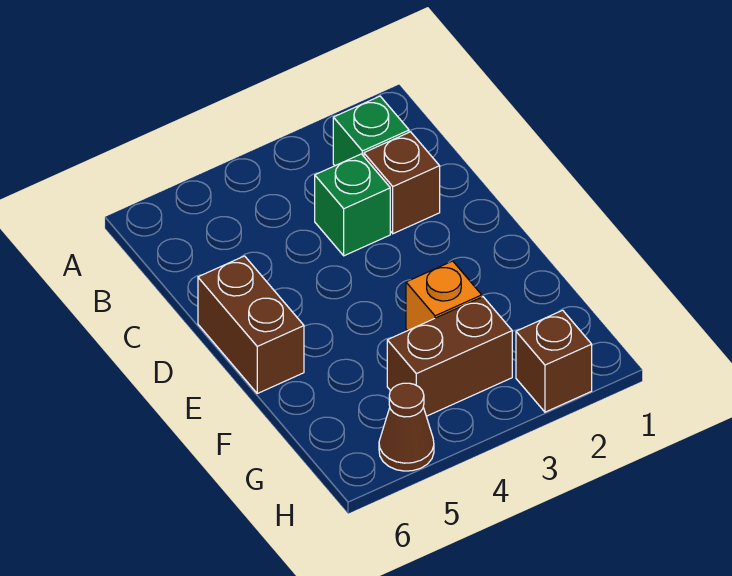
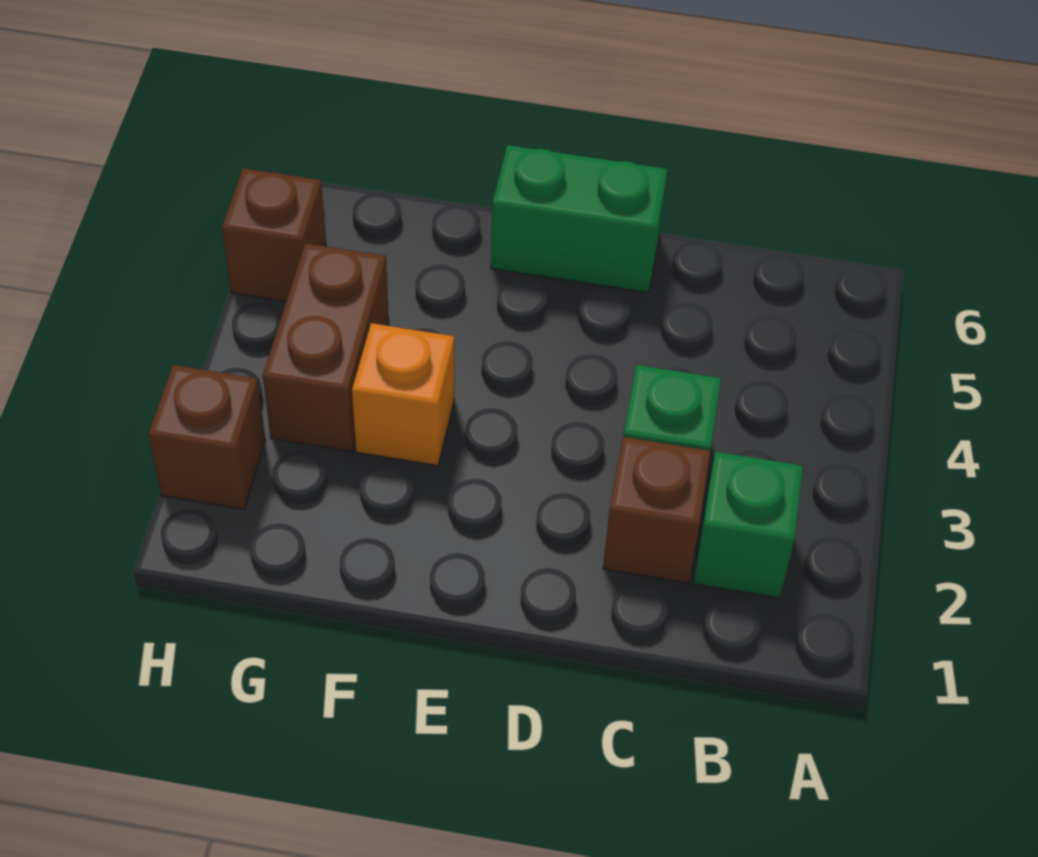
brown brick D6:E6 level 1 -> green brick D6:E6 level 1
brown cone H5 level 1 -> brown brick H5 level 1

